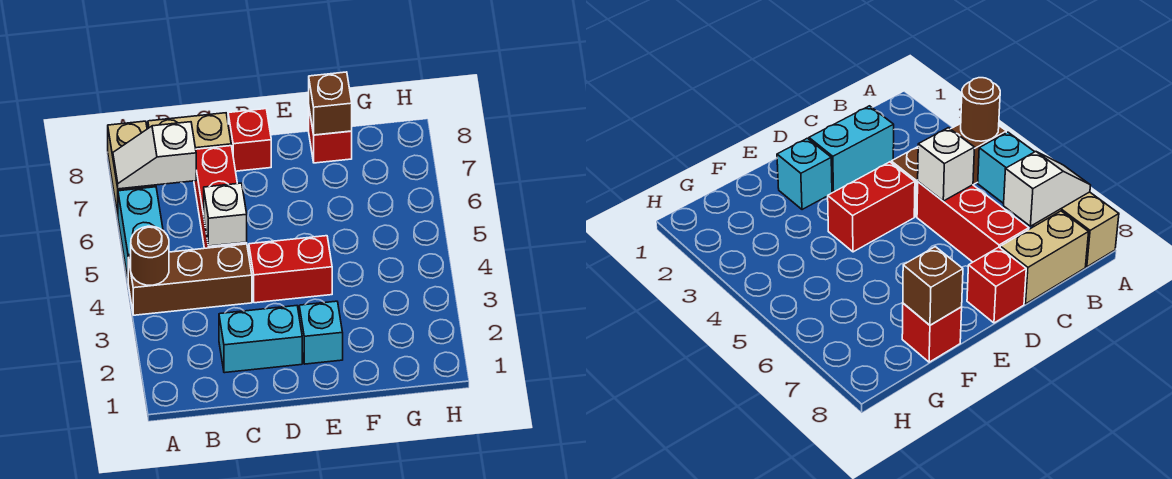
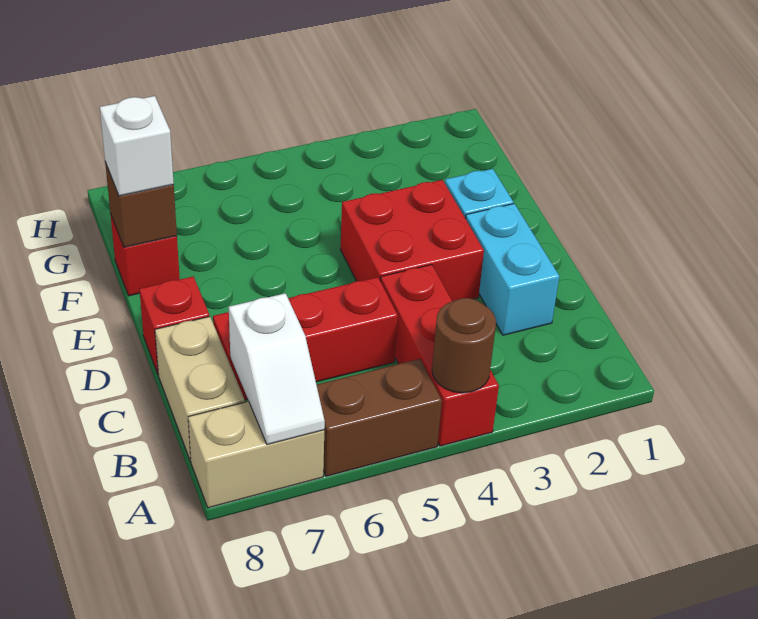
brown brick A4:C4 level 1 -> red brick A4:C4 level 1
cyan brick A5:A6 level 1 -> brown brick A5:A6 level 1
white brick C5 level 2 -> white brick F8 level 3
red brick D4:E4 level 1 -> red brick D3:E4 level 1

